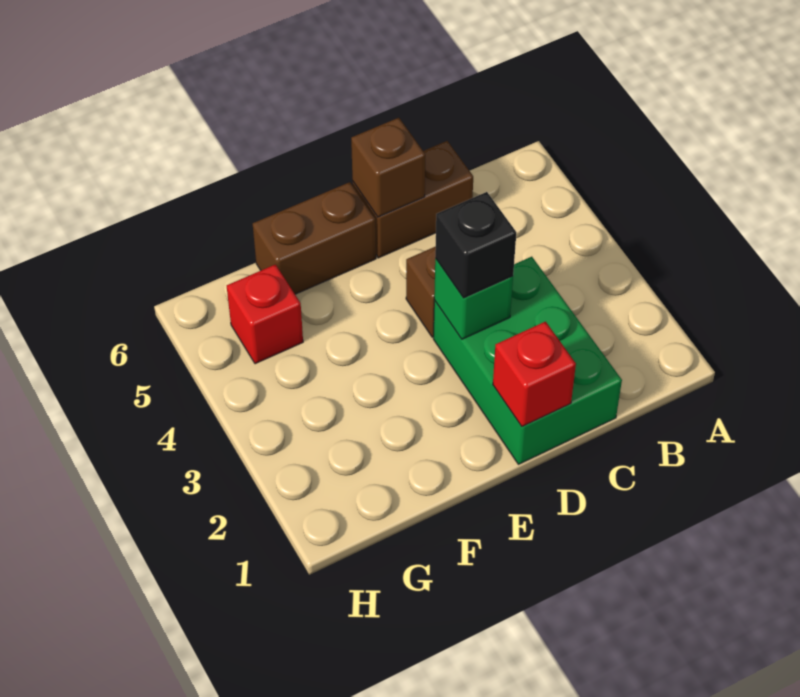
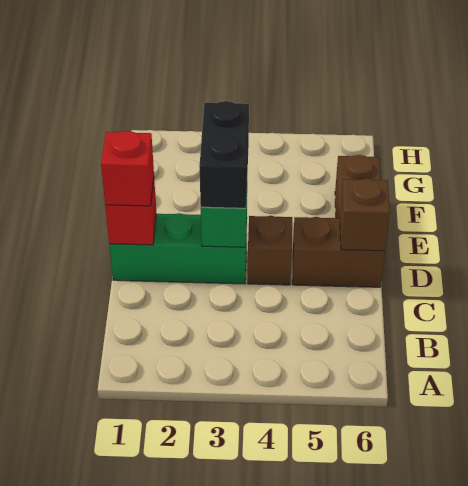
green brick C1:D3 level 1 -> green brick D1:D3 level 1
brown brick C6:D6 level 1 -> brown brick D5:D6 level 1
black brick D3 level 3 -> black brick D3:E3 level 3
red brick G5 level 1 -> red brick D1 level 3

